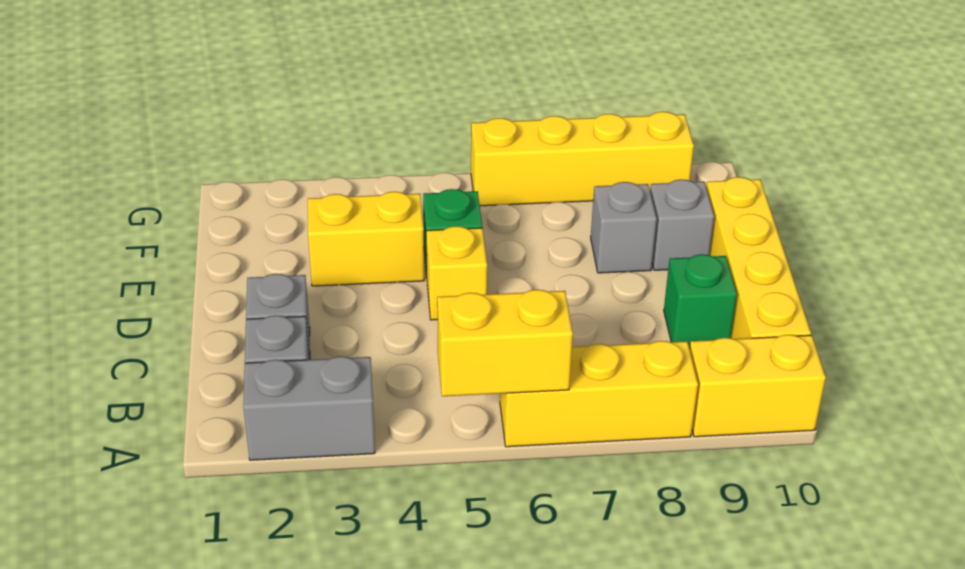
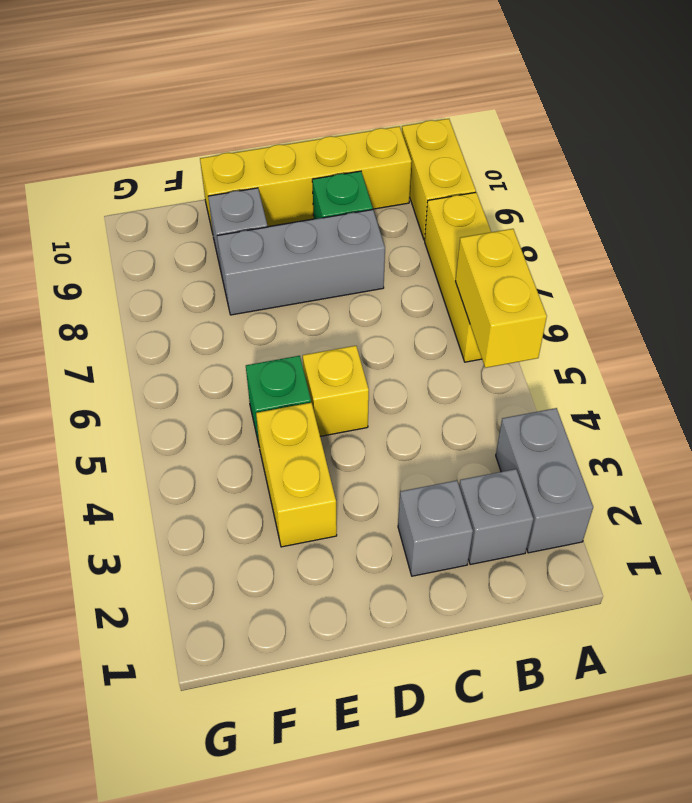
grey brick E8 level 1 -> grey brick C8:E8 level 1
yellow brick G6:G9 level 1 -> none

